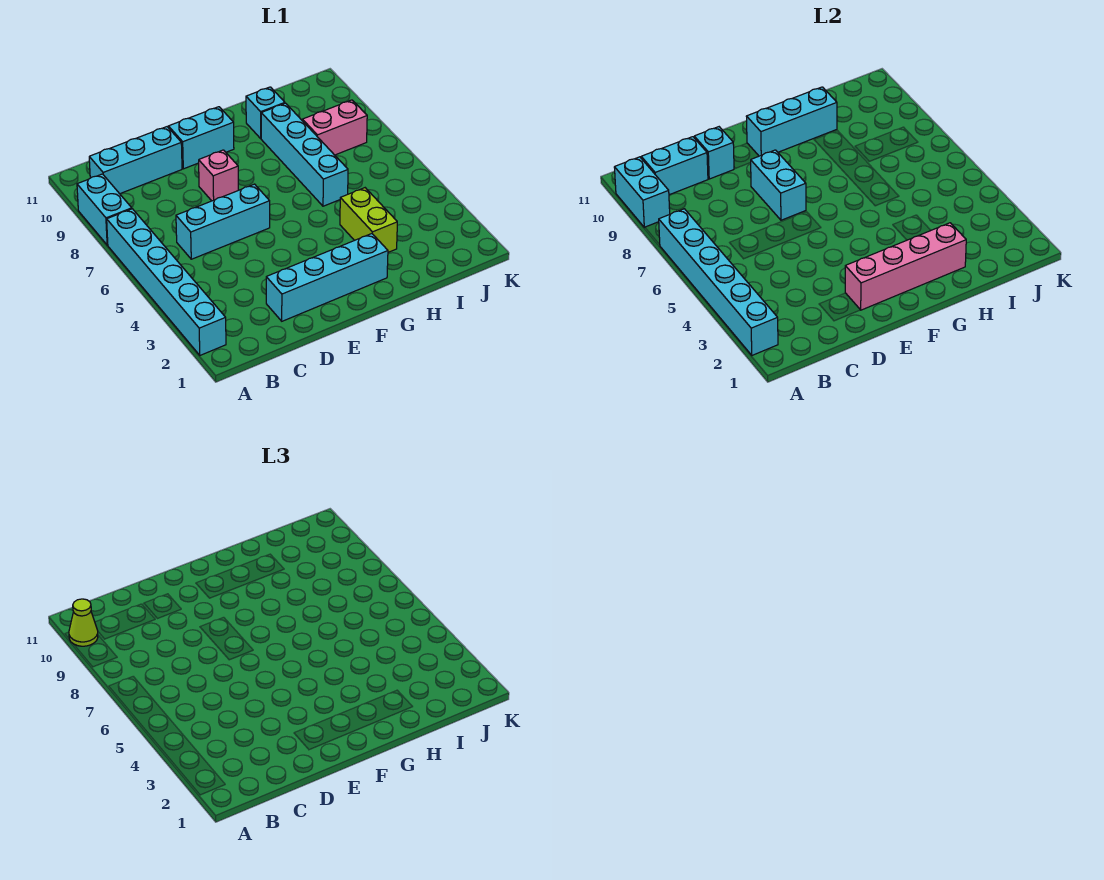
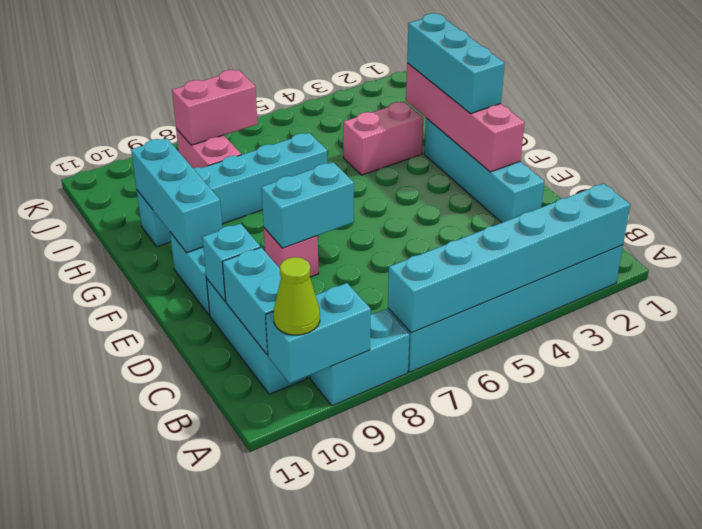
cyan brick C6:E6 level 1 -> cyan brick F2:H2 level 3
lime brick H3:H4 level 1 -> pink brick H3:H4 level 1
none -> pink brick J7:J8 level 2

